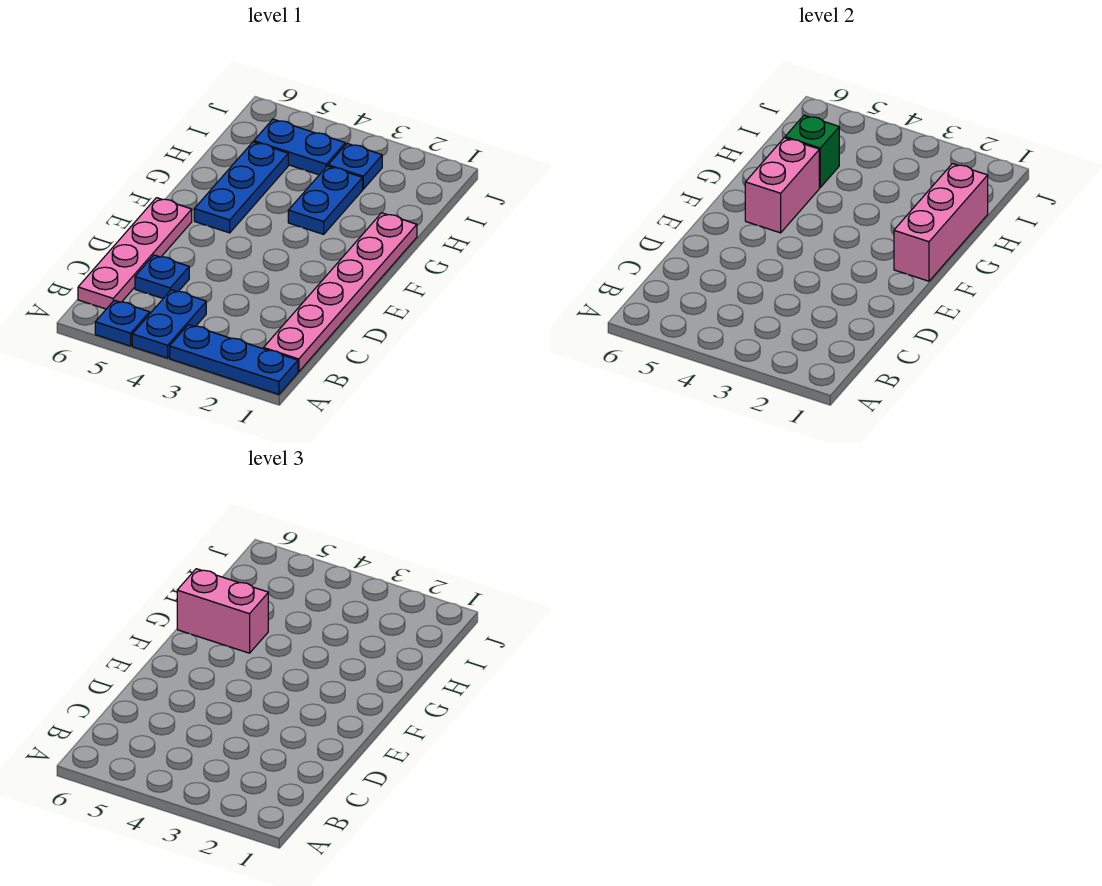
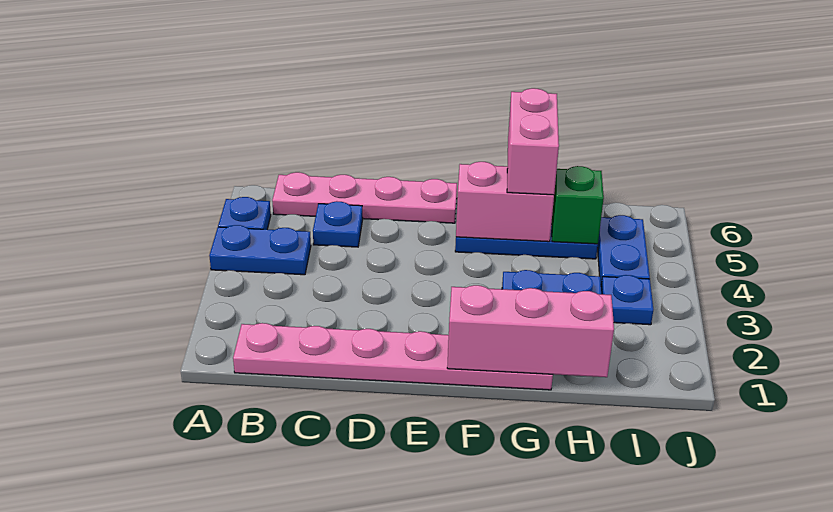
blue plate A1:A3 level 1 -> none

